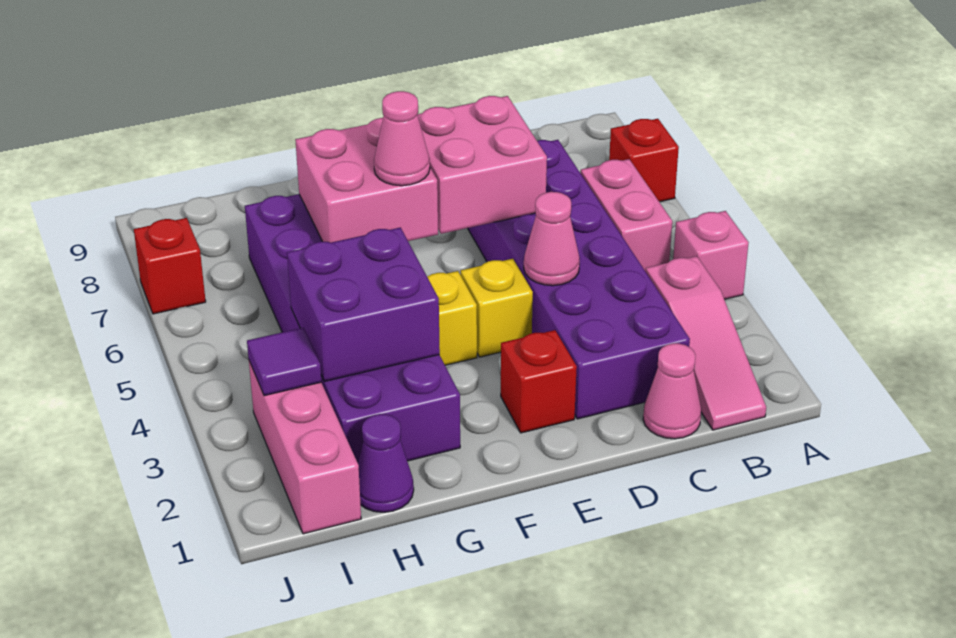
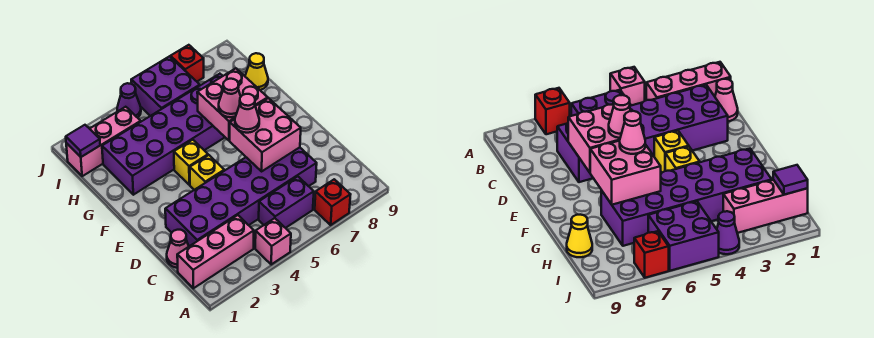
pink slope B1:B3 level 1 top 3 -> pink brick B1:B3 level 1
pink brick B5:B6 level 1 -> purple brick B5:B6 level 1
pink cone D4 level 2 -> pink cone E6 level 3
red brick E2 level 1 -> none
purple brick G3:H4 level 2 -> purple brick I5:J6 level 1
purple cone H1 level 1 -> purple cone J4 level 1
none -> yellow cone H9 level 1
purple tile I3 level 2 -> purple tile I1 level 2

